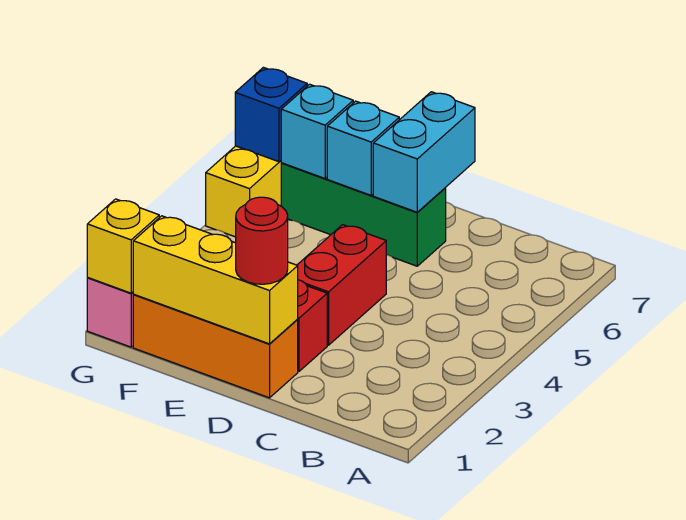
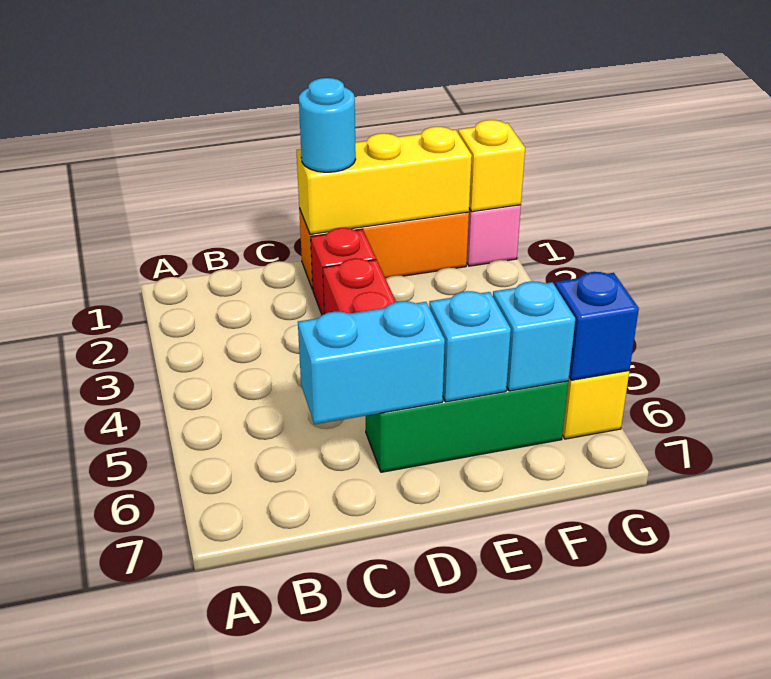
red round brick D1 level 3 -> cyan round brick D1 level 3
cyan brick D6:D7 level 2 -> cyan brick C6:D6 level 2

